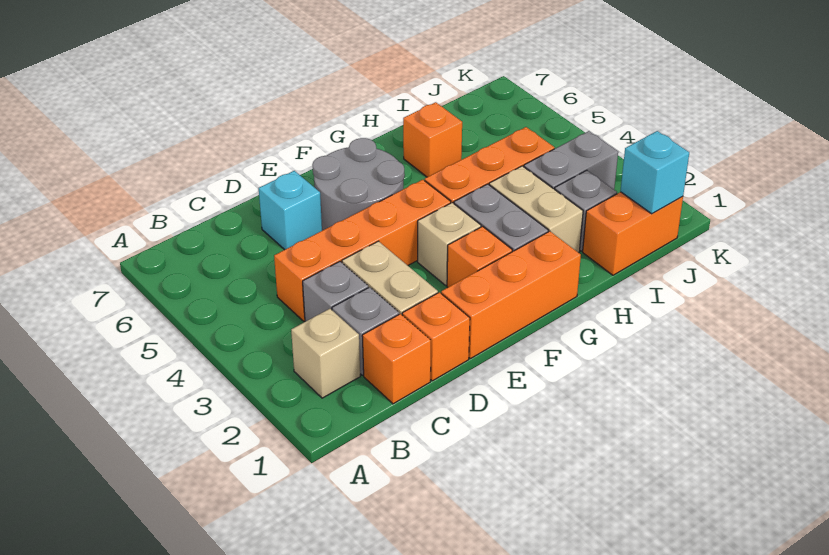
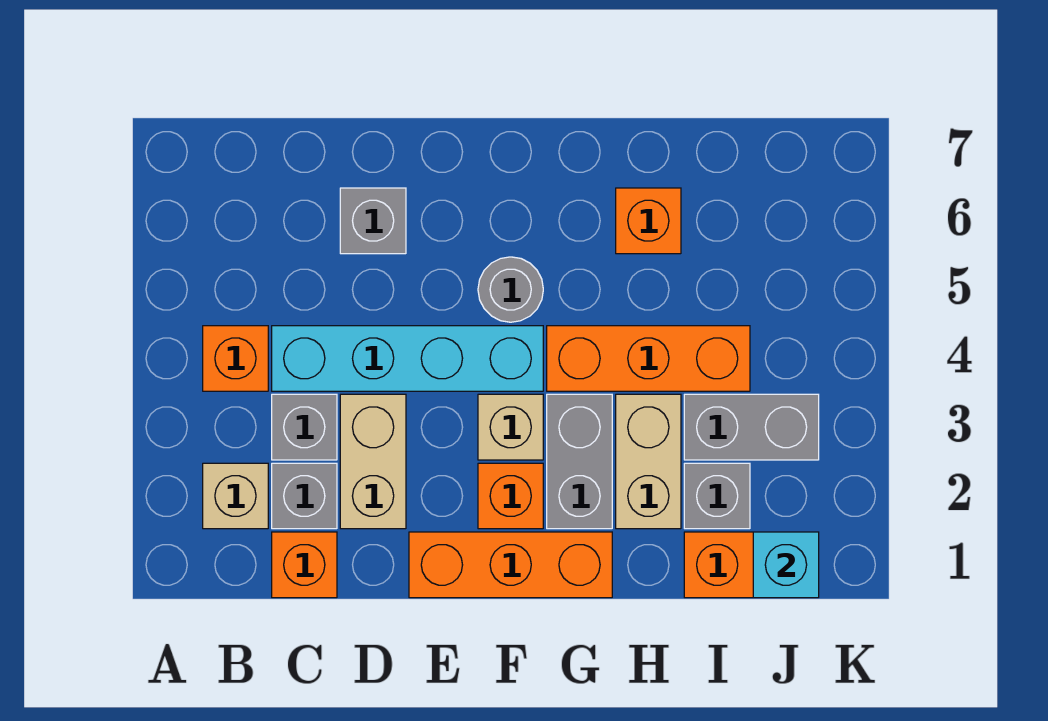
orange brick C4:F4 level 1 -> cyan brick C4:F4 level 1
orange brick D1 level 1 -> orange brick B4 level 1
cyan brick D6 level 1 -> grey brick D6 level 1
grey round brick E5:F6 level 1 -> grey round brick F5 level 1

